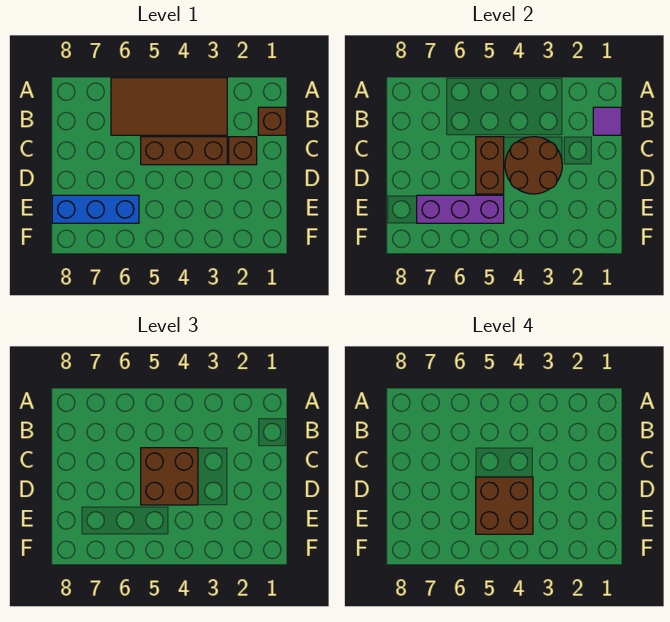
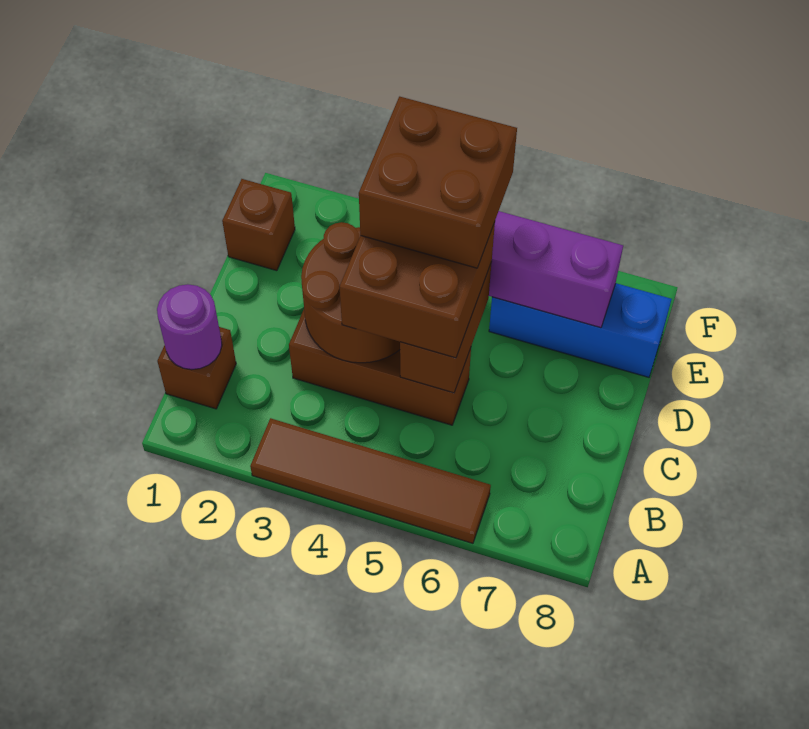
brown tile A3:B6 level 1 -> brown tile A3:A6 level 1
purple tile B1 level 2 -> purple round brick B1 level 2
brown brick C2 level 1 -> brown brick E1 level 1

